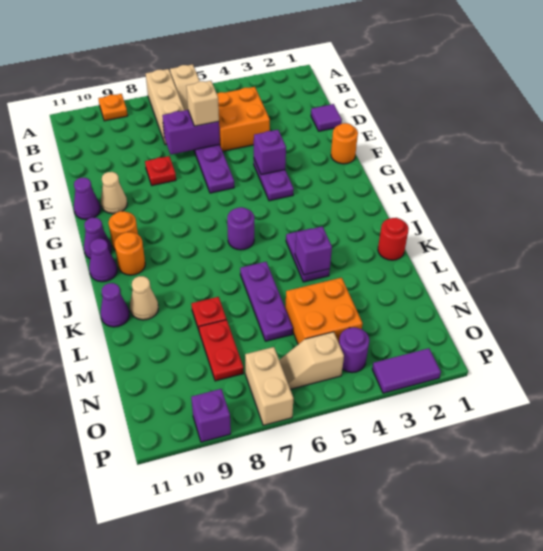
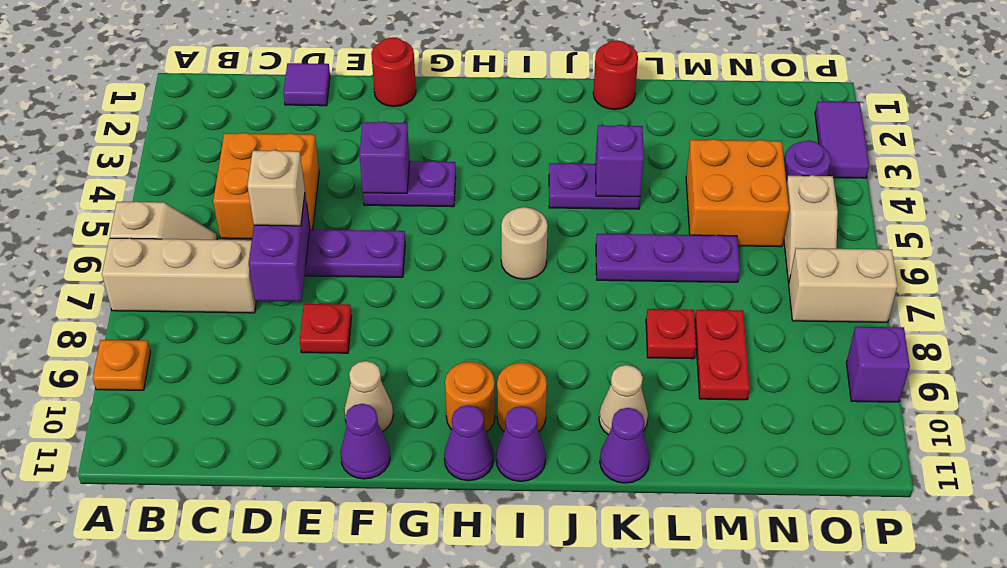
orange round brick F1 level 1 -> red round brick F1 level 1
purple round brick I6 level 1 -> tan round brick I6 level 1
red plate M8:N8 level 1 -> red plate M8:M9 level 1

